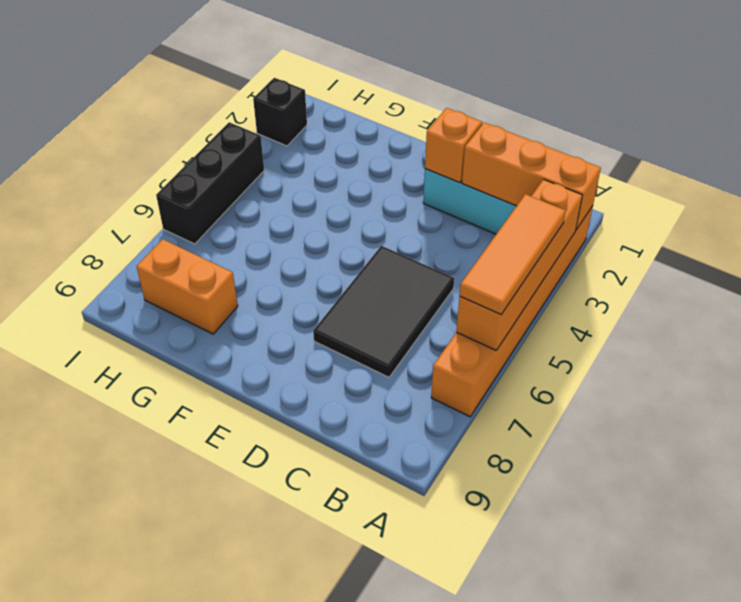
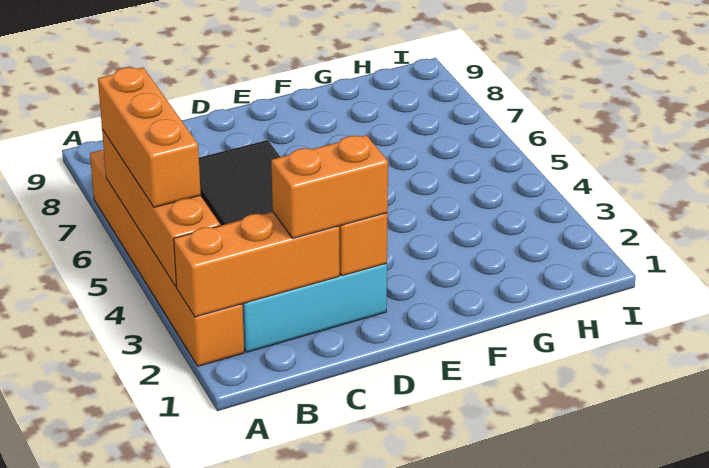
orange tile A4:A6 level 3 -> orange brick A4:A6 level 3
orange brick G8:H8 level 1 -> orange brick C2:D2 level 3
black brick I2 level 1 -> none
black brick I4:I6 level 1 -> none

